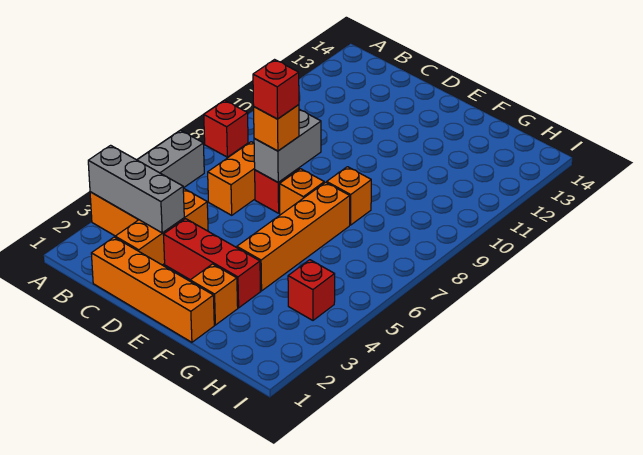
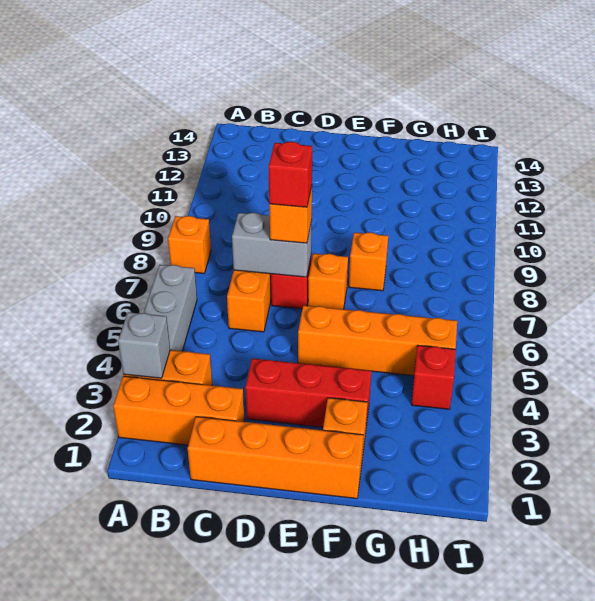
grey brick A3:C3 level 2 -> grey brick A3 level 2
red brick A8 level 1 -> orange brick A8 level 1
orange brick C2:C4 level 1 -> orange brick A2:C2 level 1
grey brick D7:D8 level 2 -> grey brick C7:D7 level 2
orange brick F4:F7 level 1 -> orange brick E5:H5 level 1

